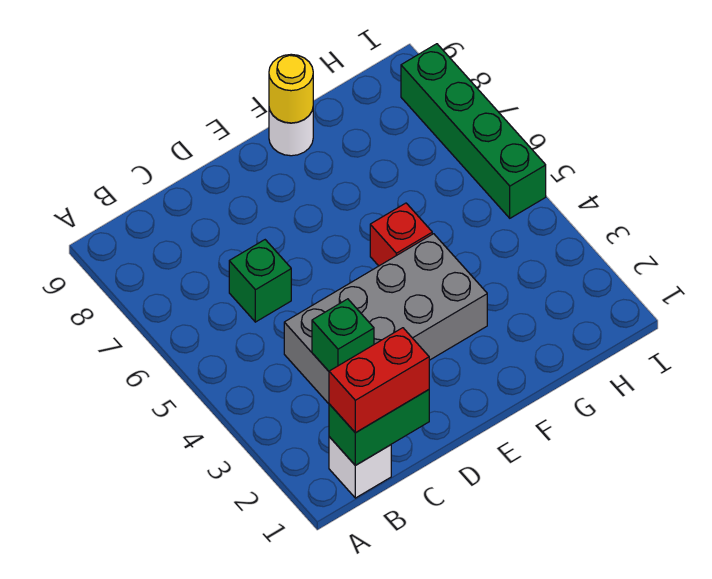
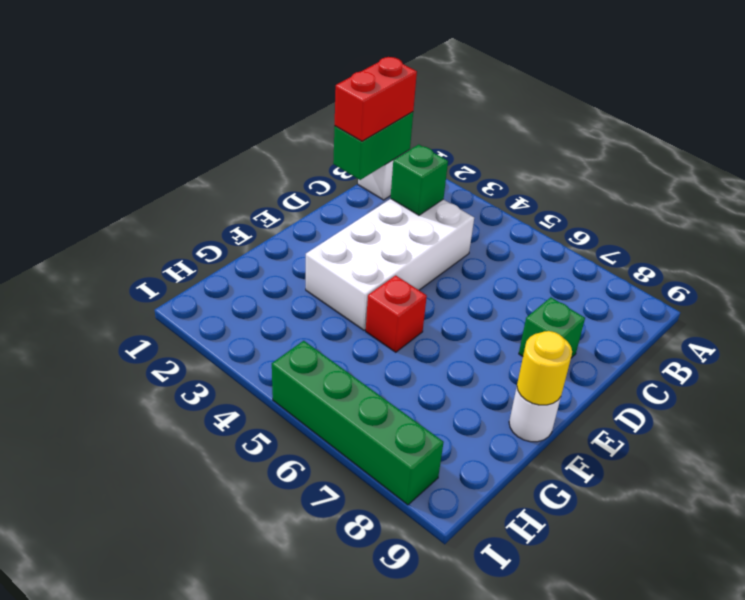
grey brick C3:F4 level 1 -> white brick C3:F4 level 1
green brick C6 level 1 -> green brick D8 level 1

